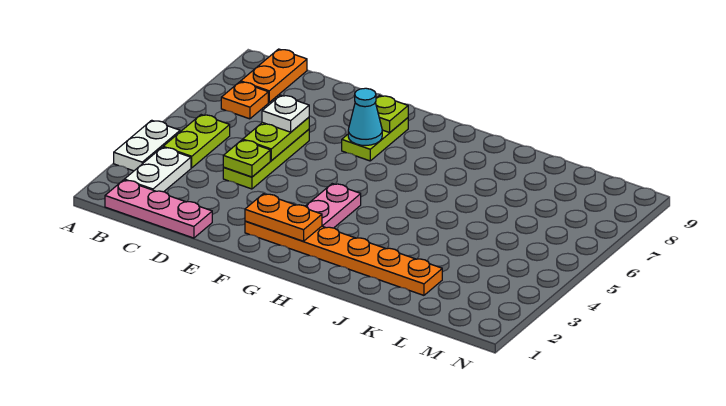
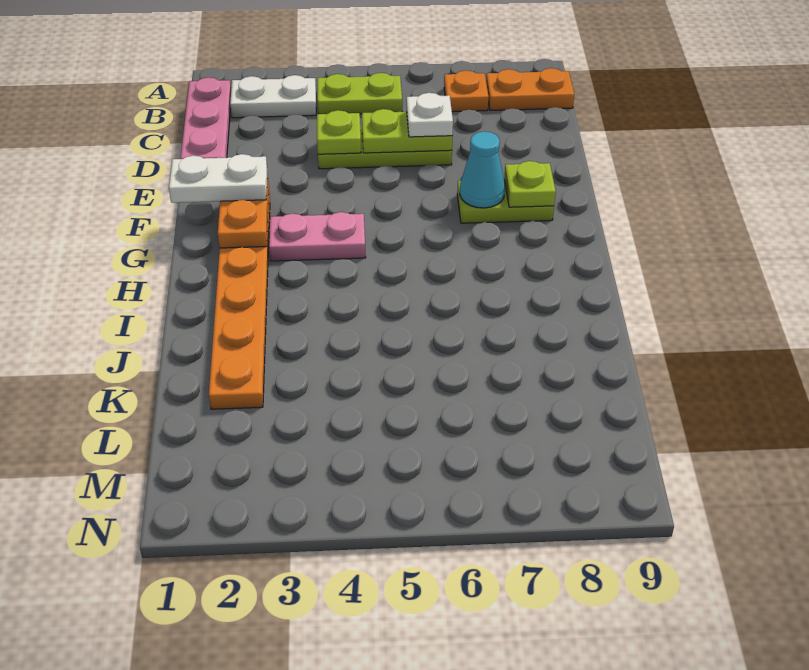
white plate A3:A4 level 1 -> white plate F1:F2 level 3

